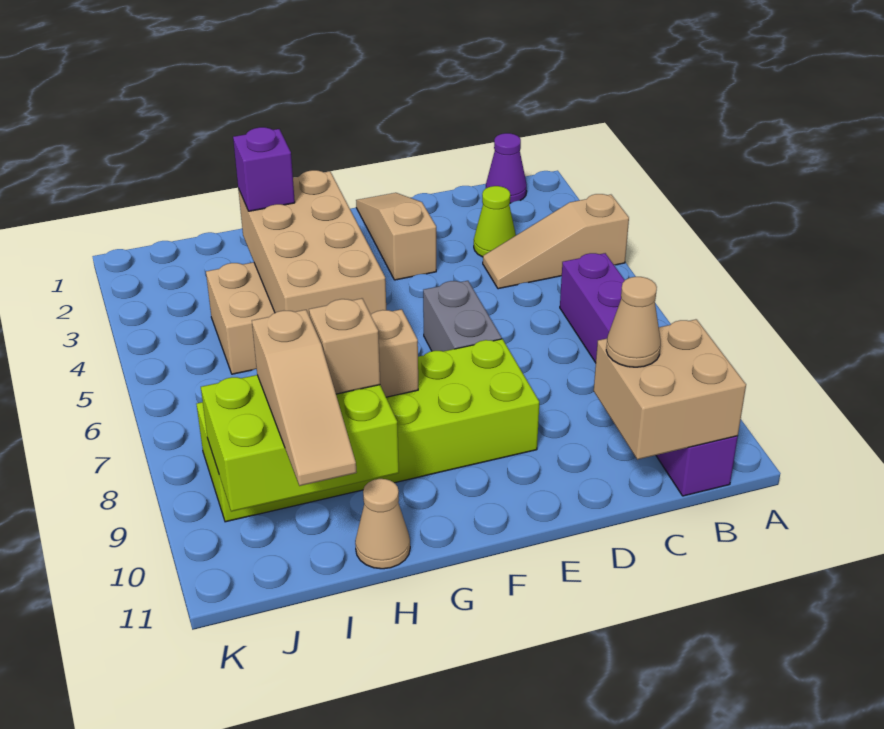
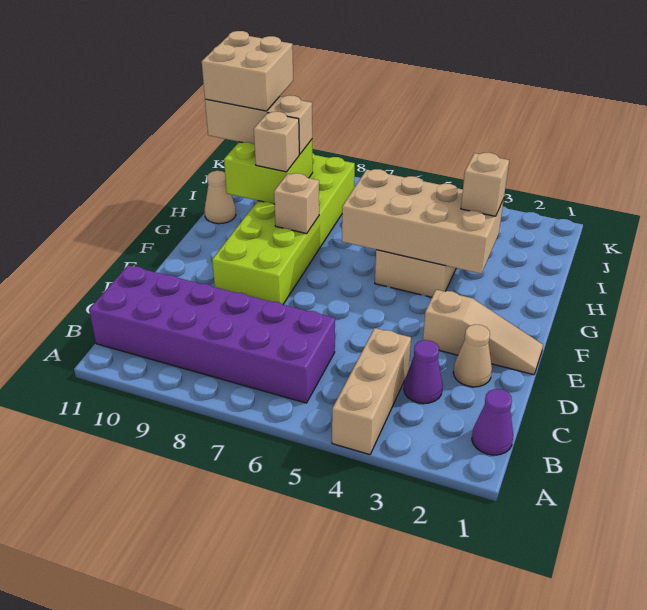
tan slope A4:C4 level 1 top A -> tan brick A4:C4 level 1
purple brick B6:B11 level 1 -> purple brick B6:C11 level 1
tan brick B10:C11 level 2 -> tan brick I10:J11 level 4
lime cone C3 level 1 -> purple cone C3 level 1
tan cone C10 level 3 -> tan cone D2 level 1
grey brick E6:E7 level 1 -> none
purple brick H3 level 3 -> tan brick H3 level 3
lime brick H9:J10 level 2 -> lime brick H9:I10 level 2
tan slope I9:I11 level 3 top 9 -> tan brick I9:I11 level 3

